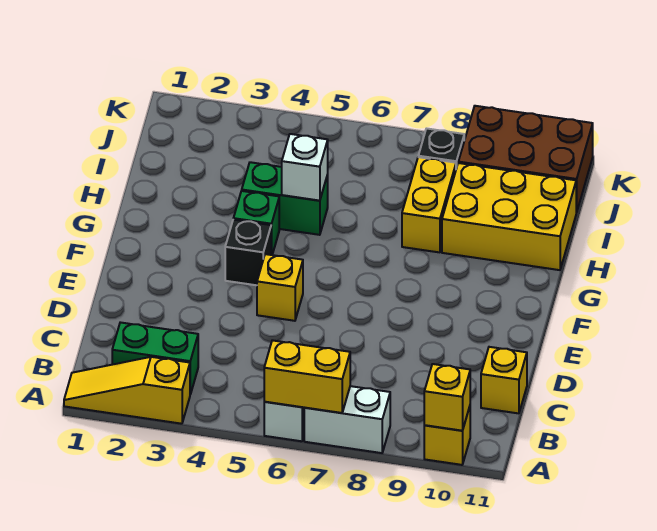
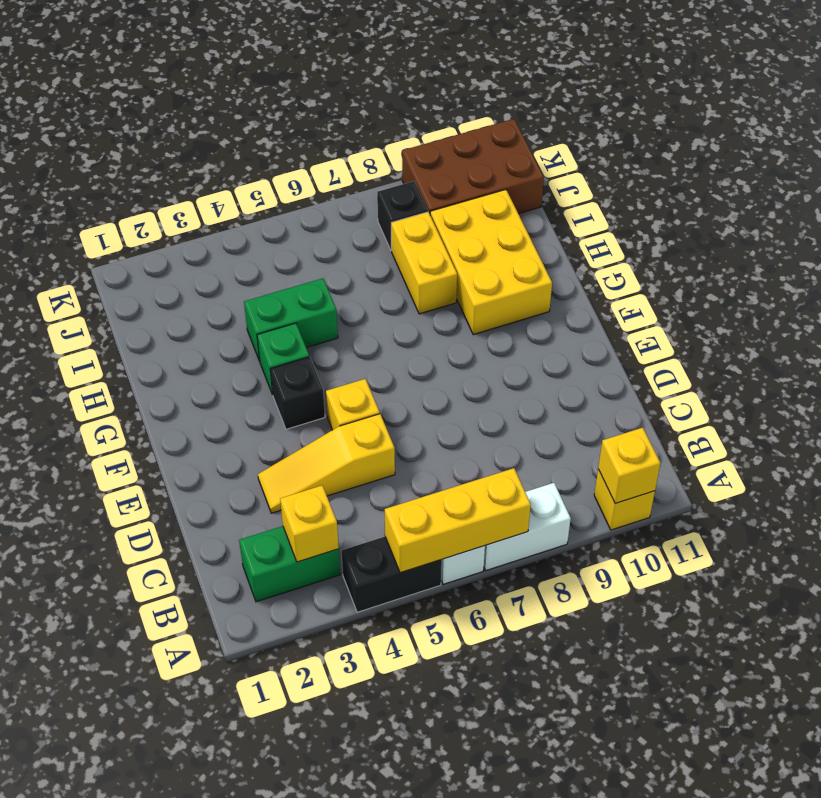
yellow slope A1:A3 level 1 top 3 -> yellow slope D3:D5 level 1 top 5
none -> black brick A4:A5 level 1
yellow brick A6:A7 level 2 -> yellow brick A5:A7 level 2
yellow brick C11 level 1 -> yellow brick B3 level 2
white brick H5 level 2 -> none
yellow brick H9:I11 level 1 -> yellow brick G9:I10 level 1

